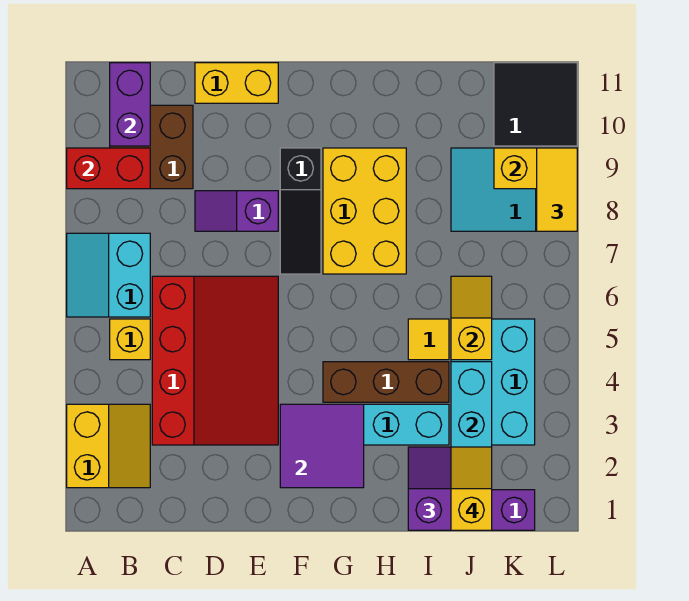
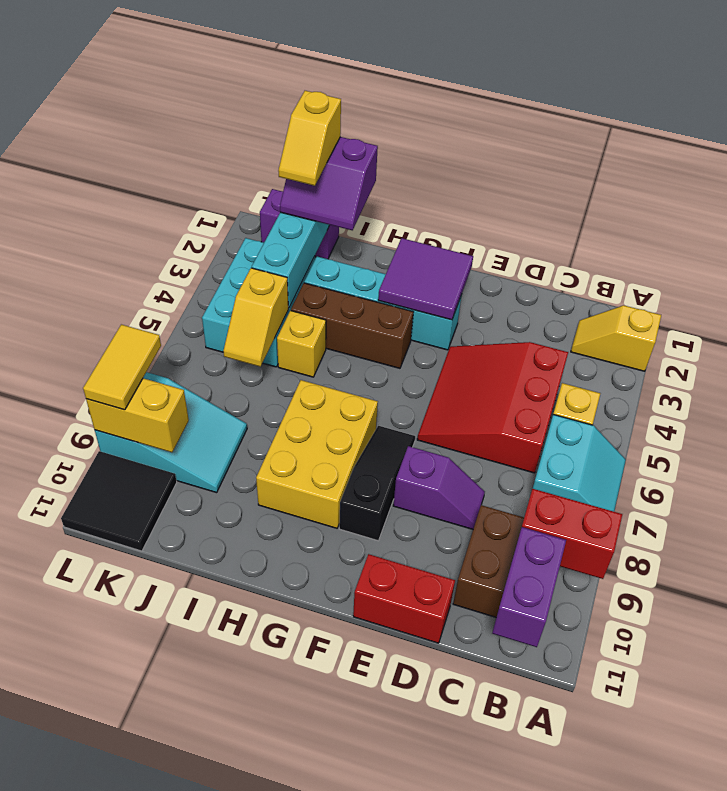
yellow slope A2:B3 level 1 top A -> yellow slope A2:B2 level 1 top A
red slope C3:E6 level 1 top C -> red slope C4:E6 level 1 top C
yellow brick D11:E11 level 1 -> red brick D11:E11 level 1
yellow tile I5 level 1 -> yellow brick I5 level 1

